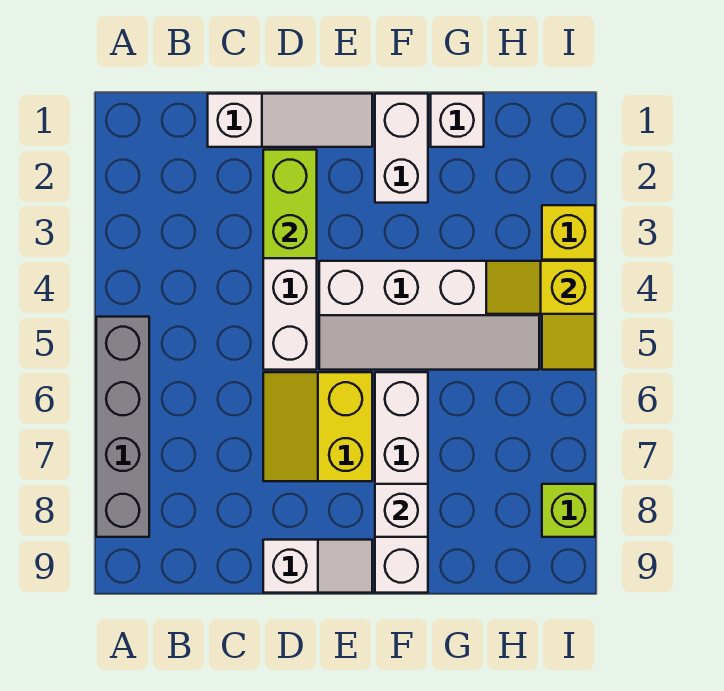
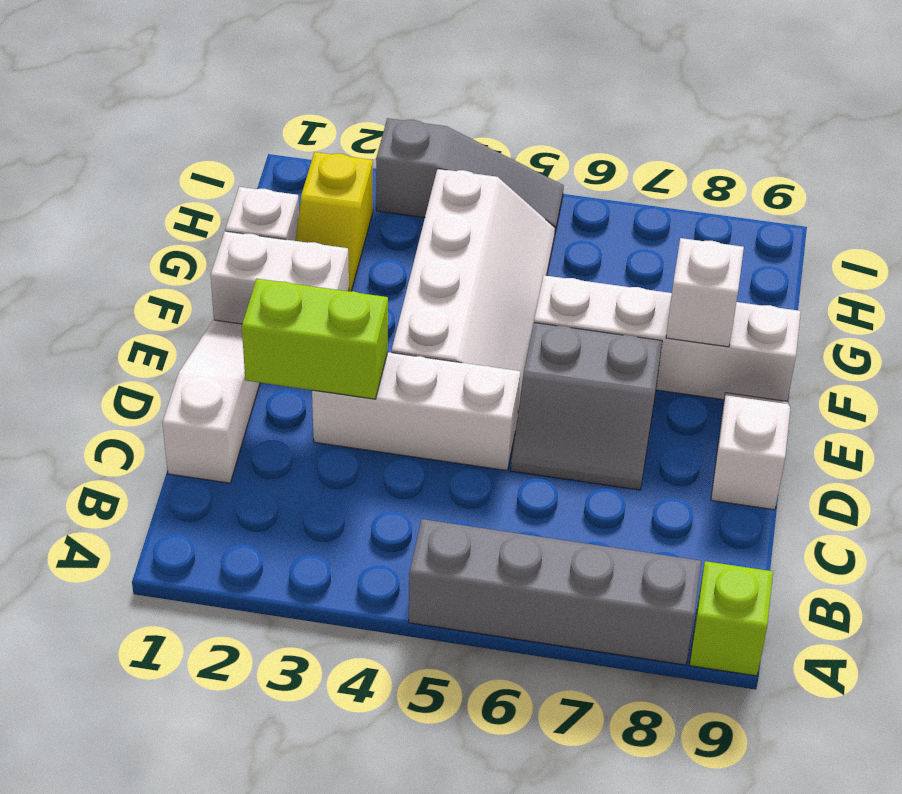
yellow slope D6:E7 level 1 top E -> grey slope D6:E7 level 1 top E
yellow slope H4:I4 level 2 top I -> yellow slope G2:H2 level 1 top H
yellow slope I3:I5 level 1 top 3 -> grey slope I3:I5 level 1 top 3
lime brick I8 level 1 -> lime brick A9 level 1

